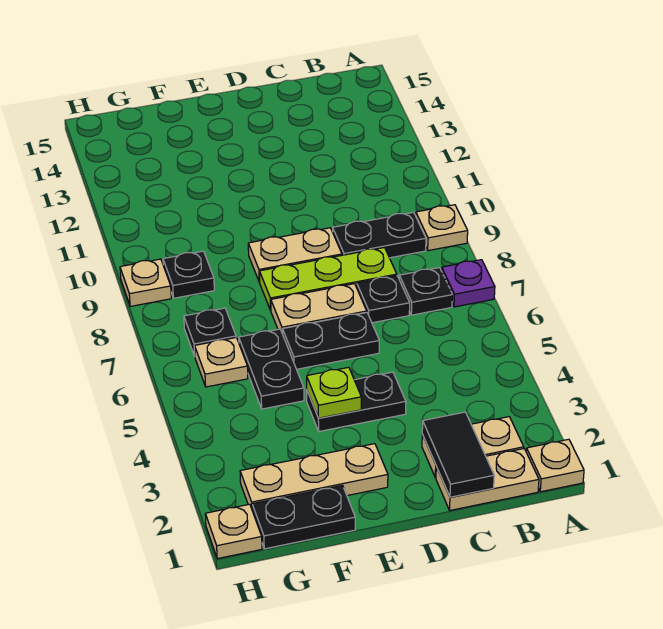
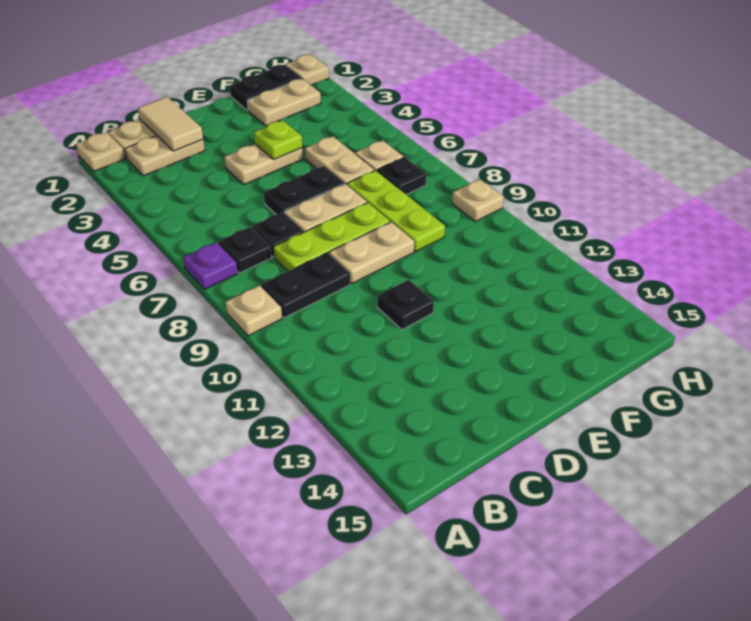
black tile C1:C2 level 2 -> tan tile C1:C2 level 2
black plate D4:E4 level 1 -> tan plate D4:E4 level 1
tan plate E2:G2 level 1 -> tan plate F2:G2 level 1
black plate F5:F6 level 1 -> tan plate F5:F6 level 1
none -> lime plate F7:F9 level 1
black plate G9 level 1 -> black plate D11 level 1

